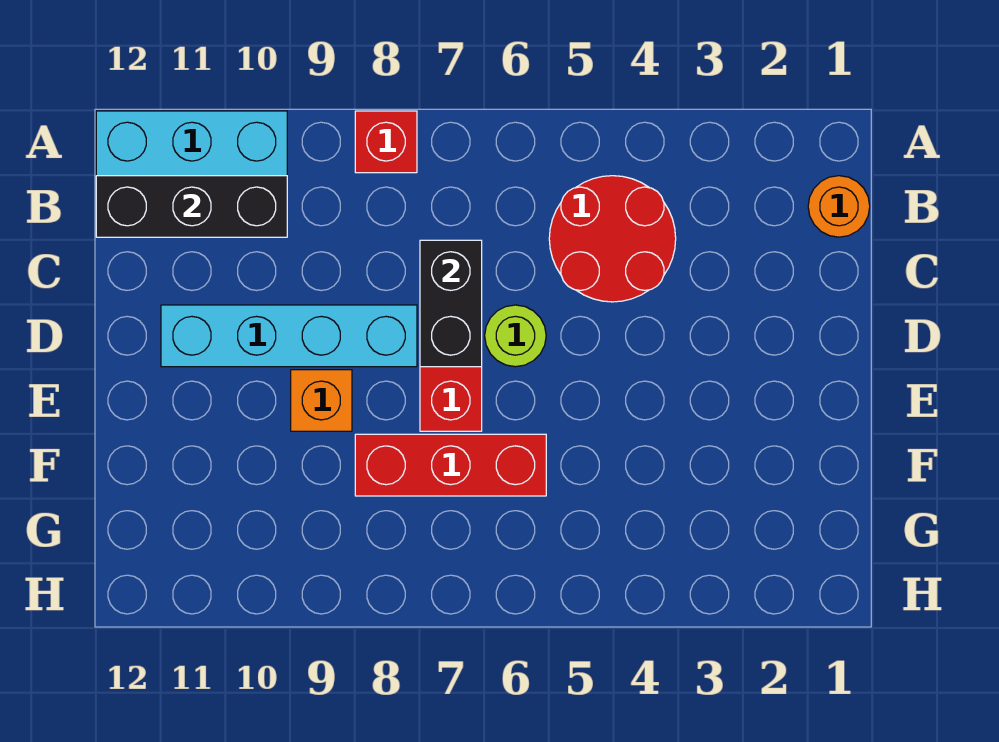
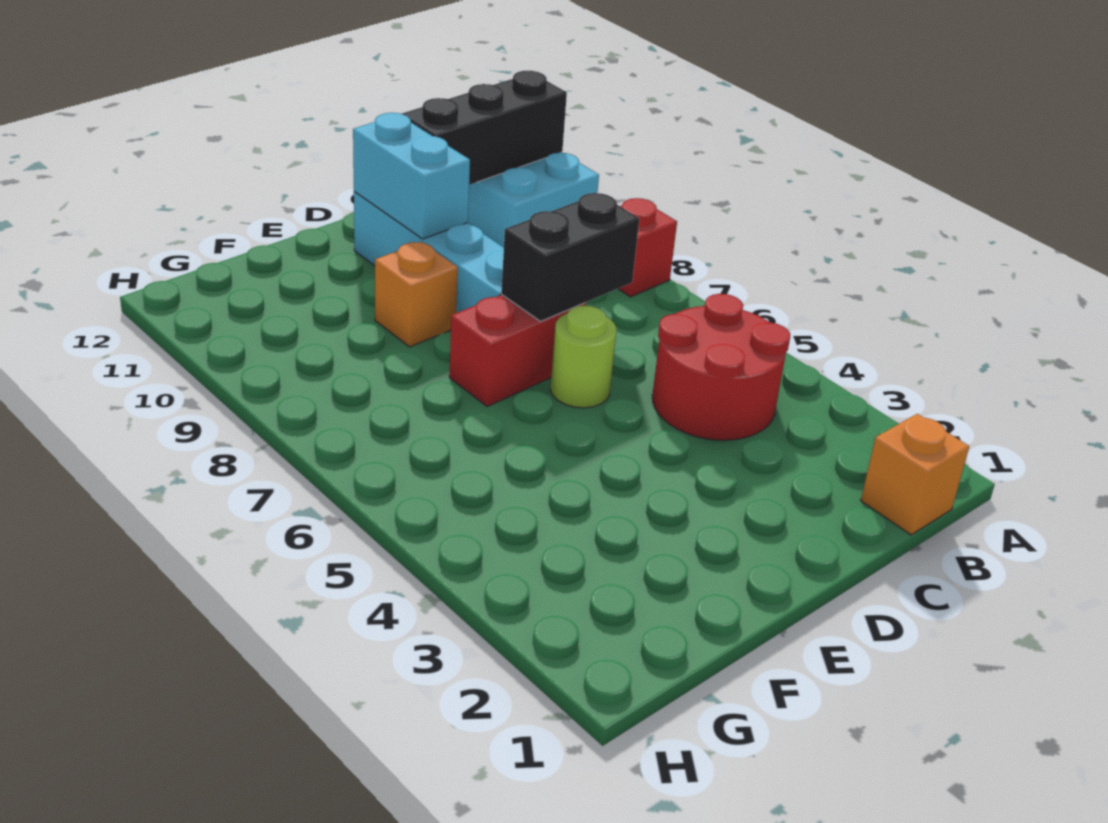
orange round brick B1 level 1 -> orange brick B1 level 1
black brick B10:B12 level 2 -> black brick A11:C11 level 2
none -> cyan brick D10:D11 level 2
red brick F6:F8 level 1 -> none

